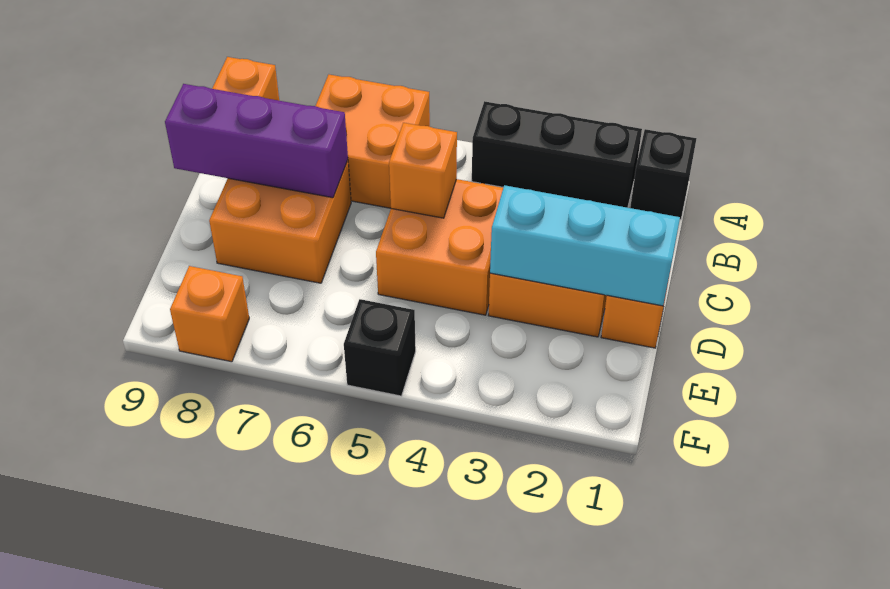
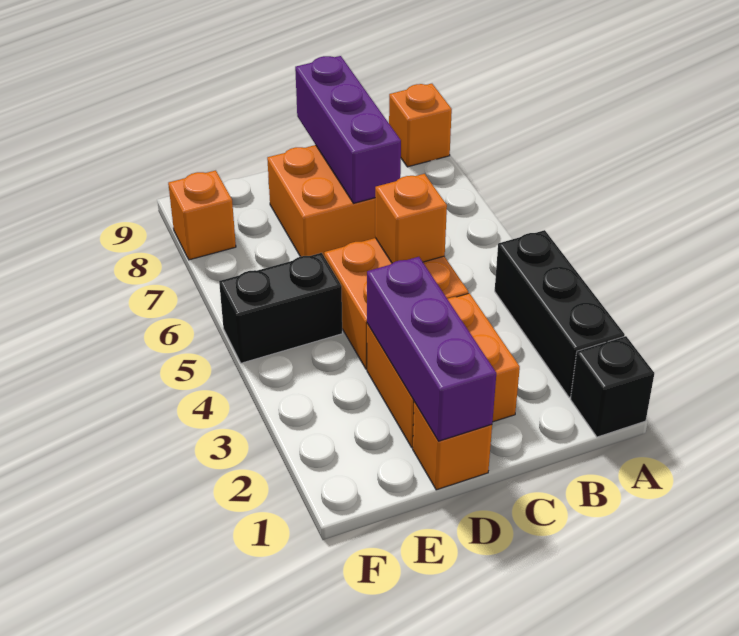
orange brick A6:B7 level 1 -> none
cyan brick D1:D3 level 2 -> purple brick D1:D3 level 2
black brick F5 level 1 -> black brick E5:F5 level 1

